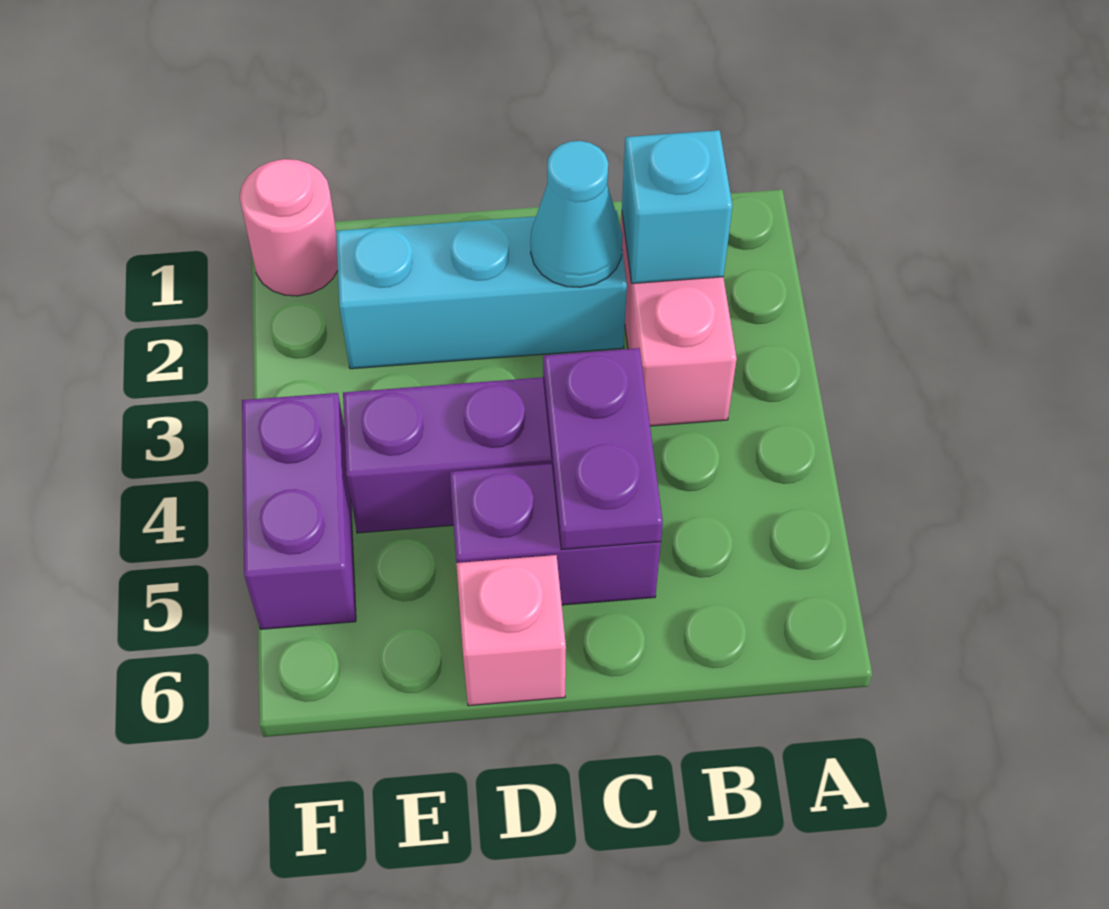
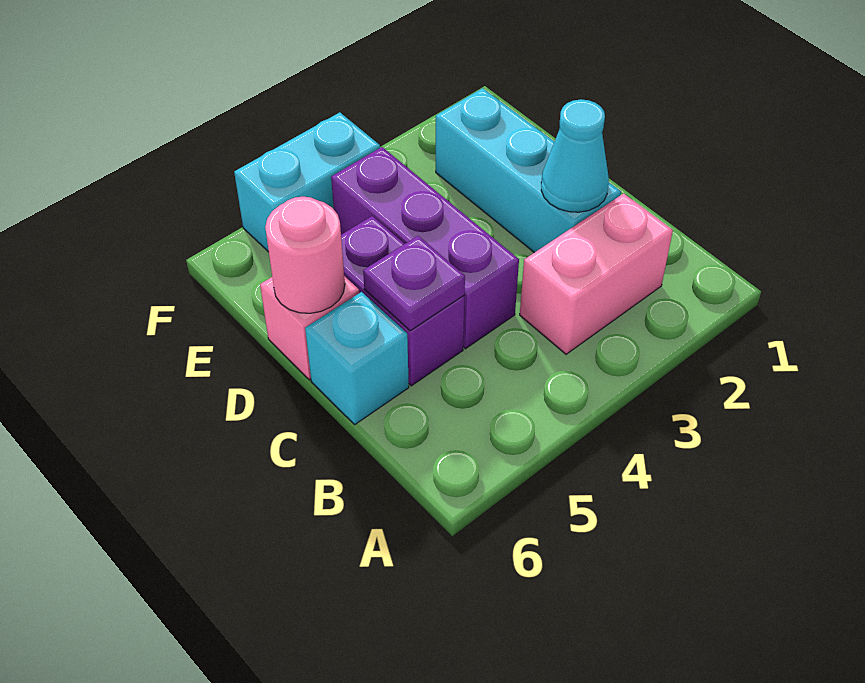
cyan brick B2 level 2 -> cyan brick C6 level 1
purple plate C4:C5 level 2 -> purple plate C5 level 2
pink round brick F1 level 1 -> pink round brick D6 level 2
purple brick F4:F5 level 1 -> cyan brick F4:F5 level 1

